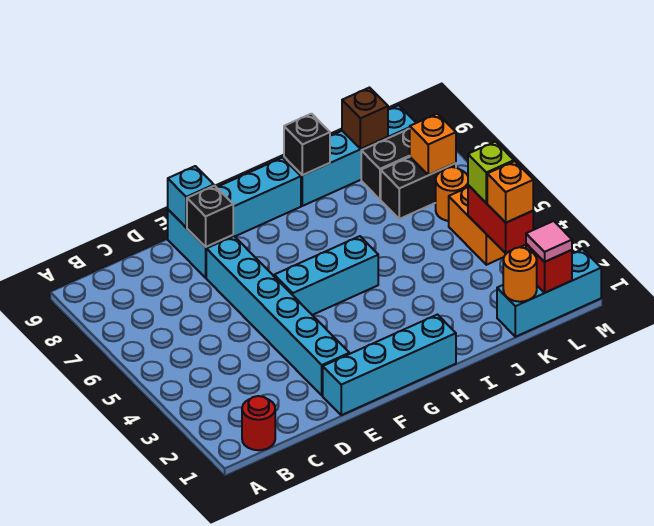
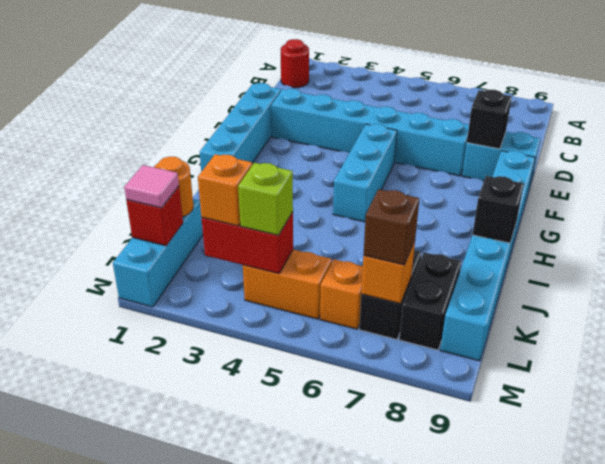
cyan brick E9 level 2 -> none
brown brick K9 level 2 -> brown brick L7 level 3
orange round brick L6 level 1 -> orange brick L6 level 1

